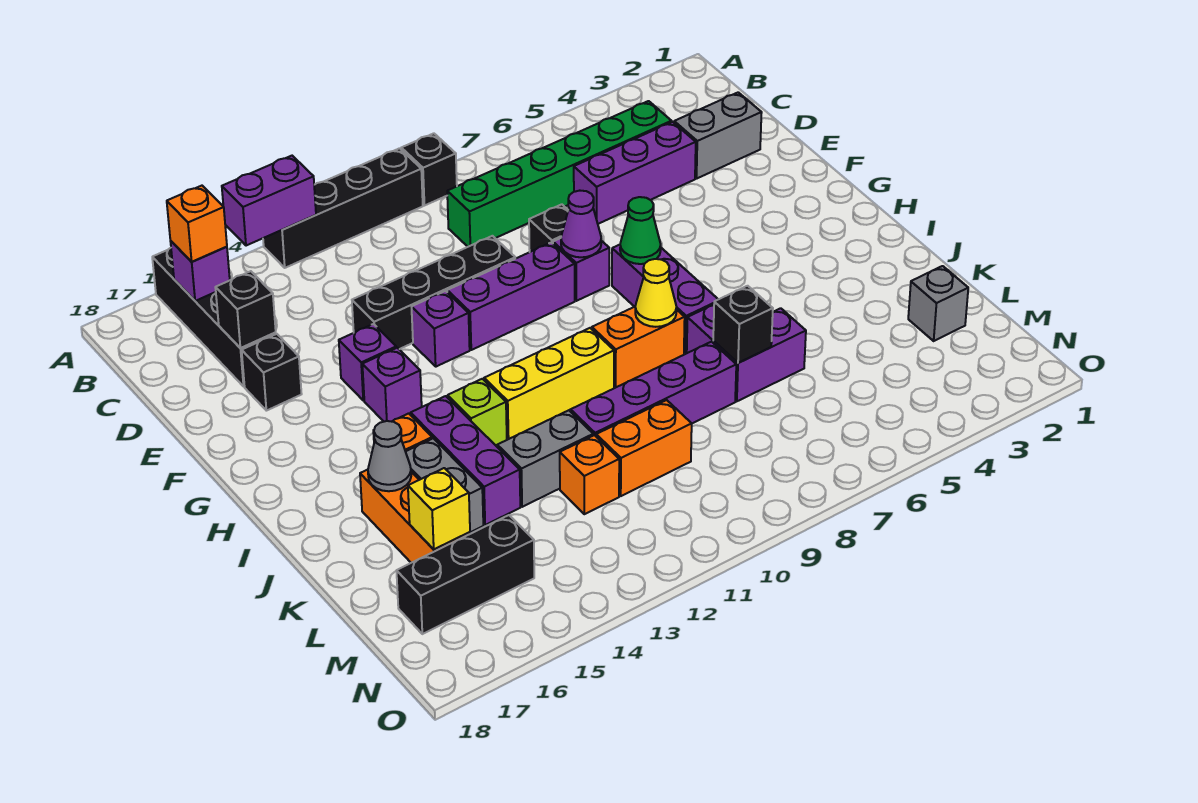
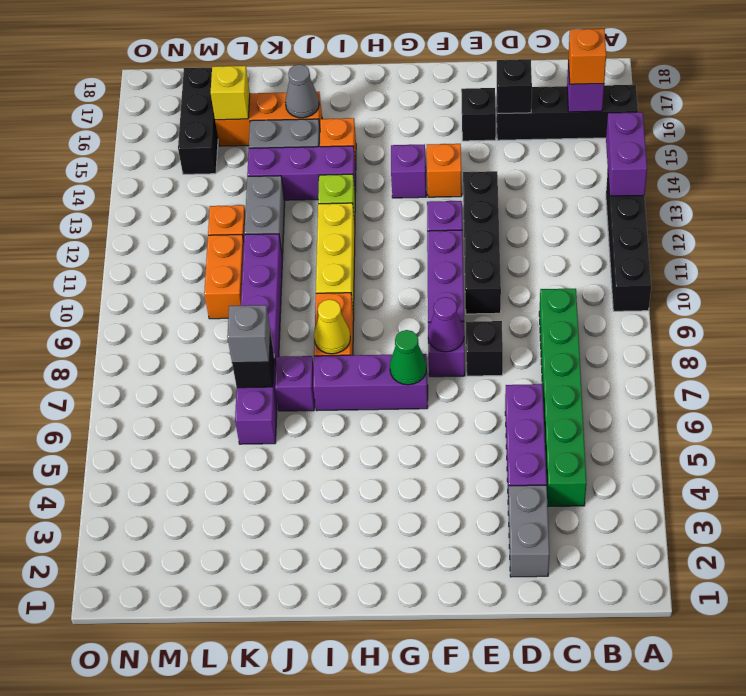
black brick A9 level 1 -> none
purple brick F14 level 1 -> orange brick F14 level 1
grey brick L2 level 1 -> grey brick K7 level 3

